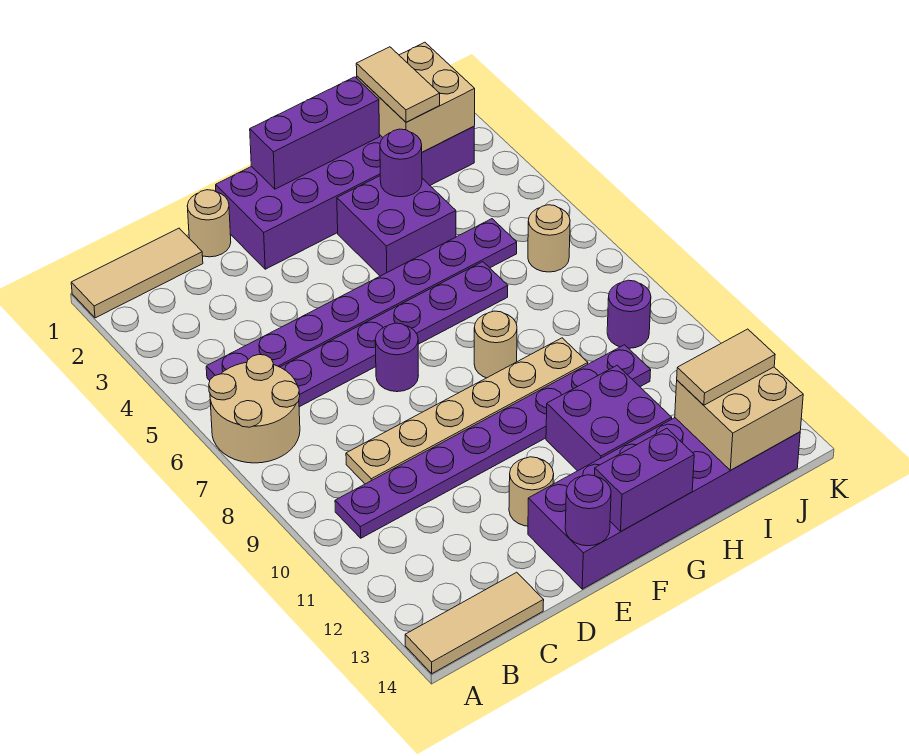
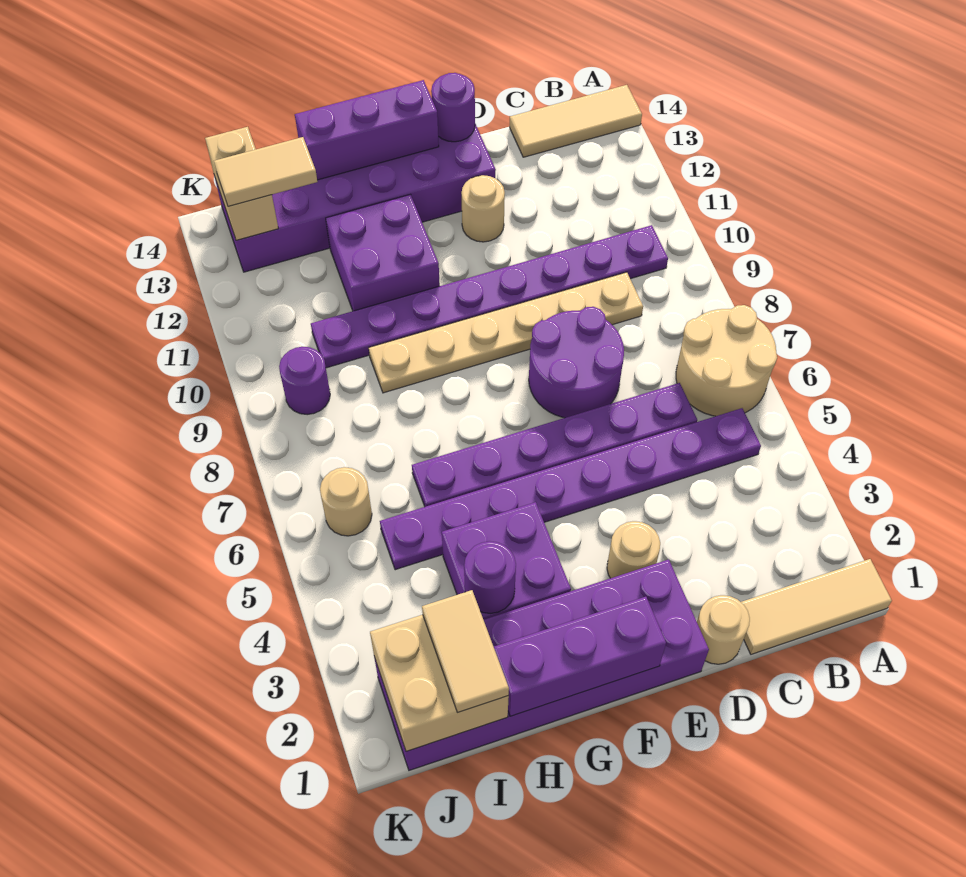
purple round brick E7 level 1 -> purple round brick D7:E8 level 1
purple brick F14:G14 level 2 -> purple brick F14:H14 level 2
tan round brick G8 level 1 -> tan round brick E3 level 1
tan brick I13:J14 level 2 -> tan brick J13:J14 level 2

